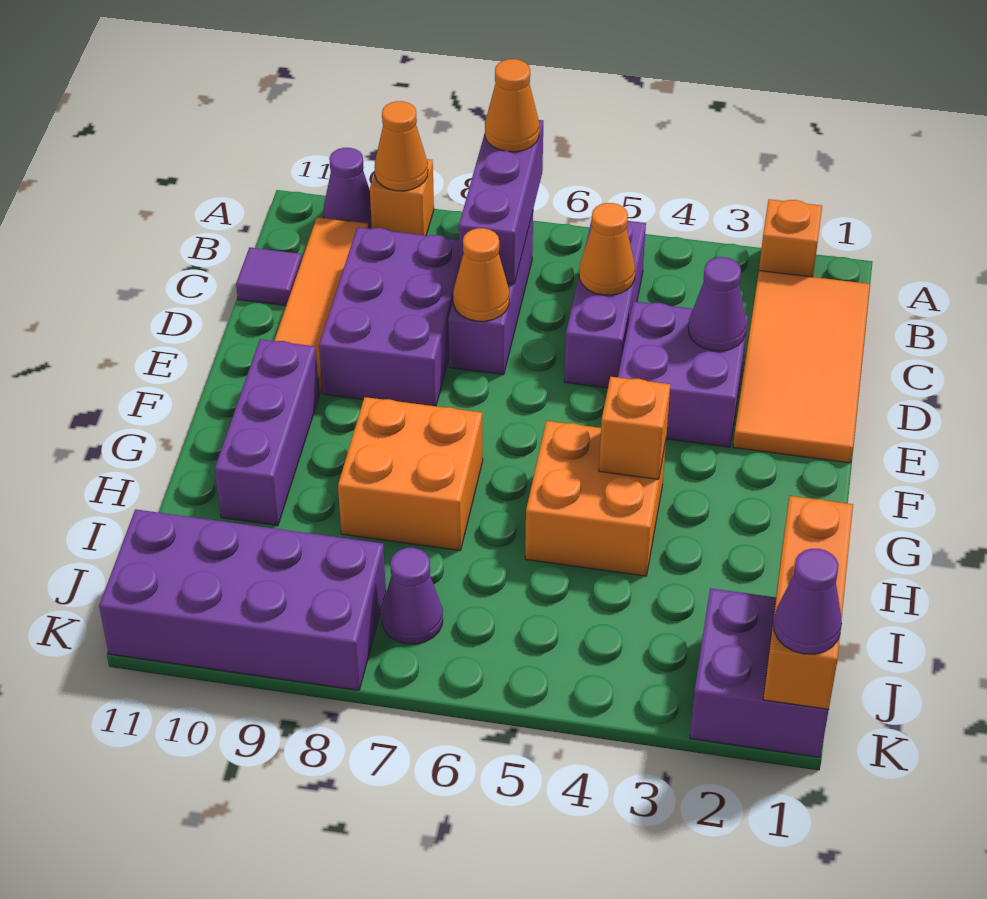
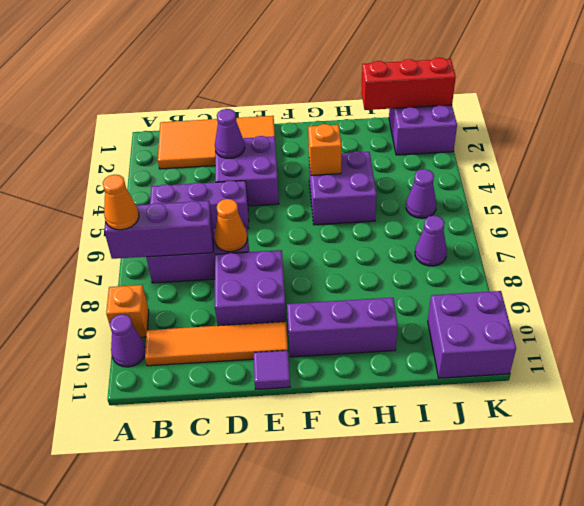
orange brick A2 level 1 -> none
orange cone A9 level 2 -> none
orange cone C5 level 2 -> none
purple brick C8:E9 level 1 -> purple brick D8:E9 level 1
purple tile C11 level 1 -> purple tile E11 level 1
orange brick G4:H5 level 1 -> purple brick G4:H5 level 1
orange brick G7:H8 level 1 -> none
orange brick I1:K1 level 2 -> red brick I1:K1 level 2
purple brick J8:K11 level 1 -> purple brick J10:K11 level 1
purple cone K1 level 3 -> purple cone J5 level 1

